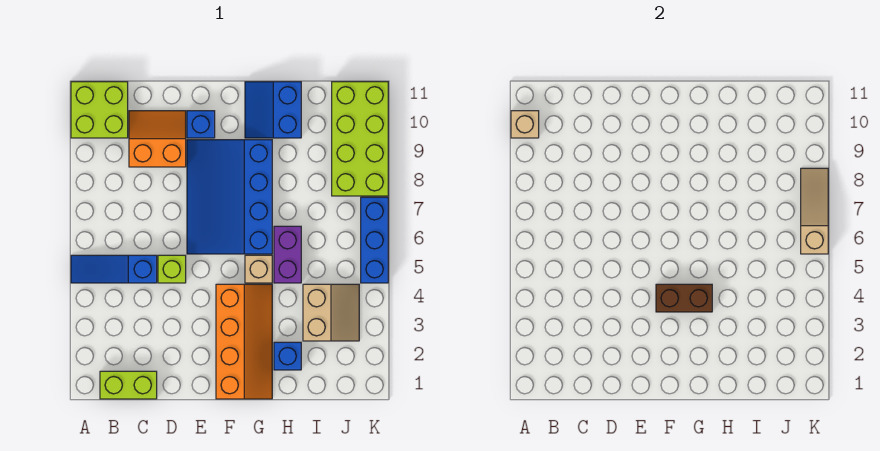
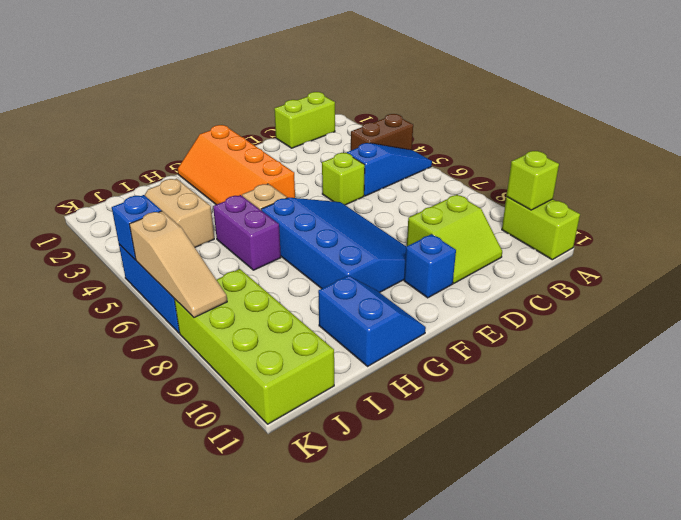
lime brick A10:B11 level 1 -> lime brick A10:A11 level 1
tan brick A10 level 2 -> lime brick A10 level 2
orange slope C9:D10 level 1 top 9 -> lime slope C9:D10 level 1 top 9
brown brick F4:G4 level 2 -> brown brick A4:B4 level 1
blue brick H2 level 1 -> blue brick K5 level 2

